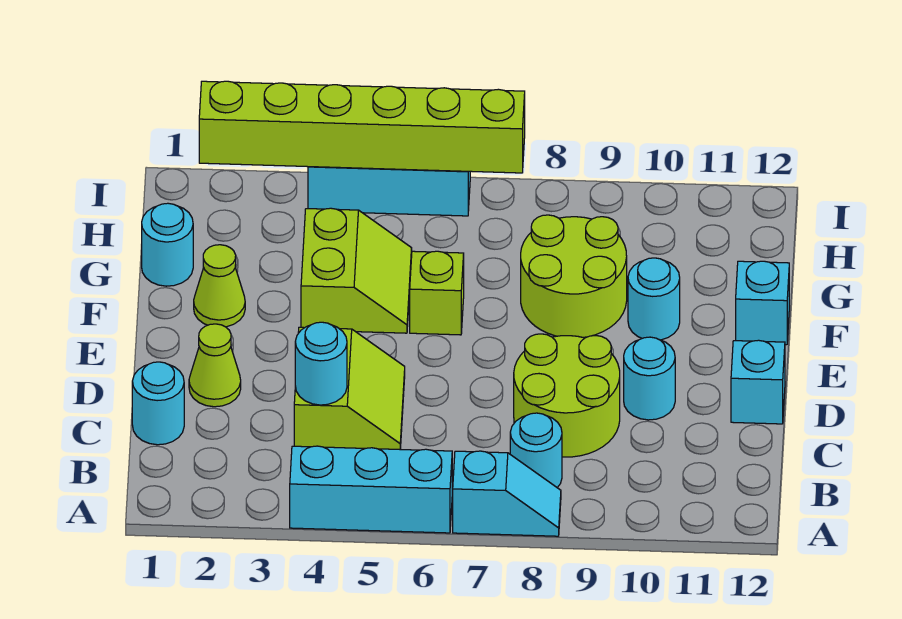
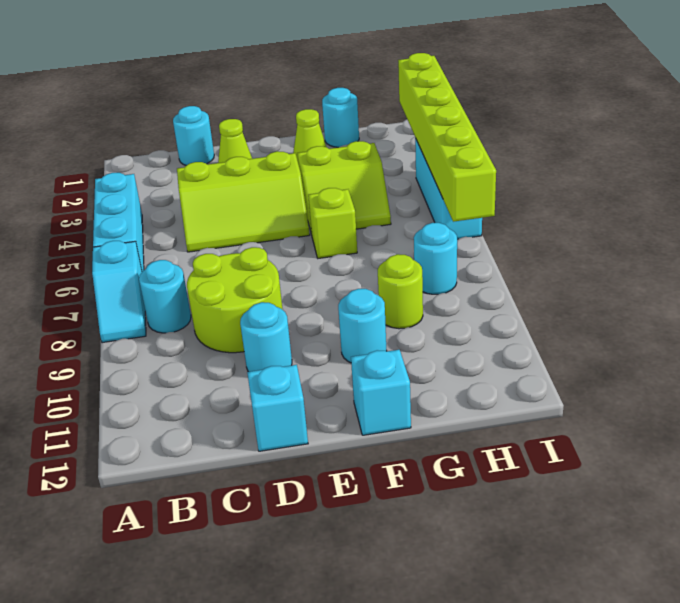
lime slope C4:D5 level 1 top 4 -> lime slope C4:E5 level 1 top 4
cyan round brick C4 level 2 -> cyan round brick H8 level 1
lime round brick F8:G9 level 1 -> lime round brick G9 level 1

